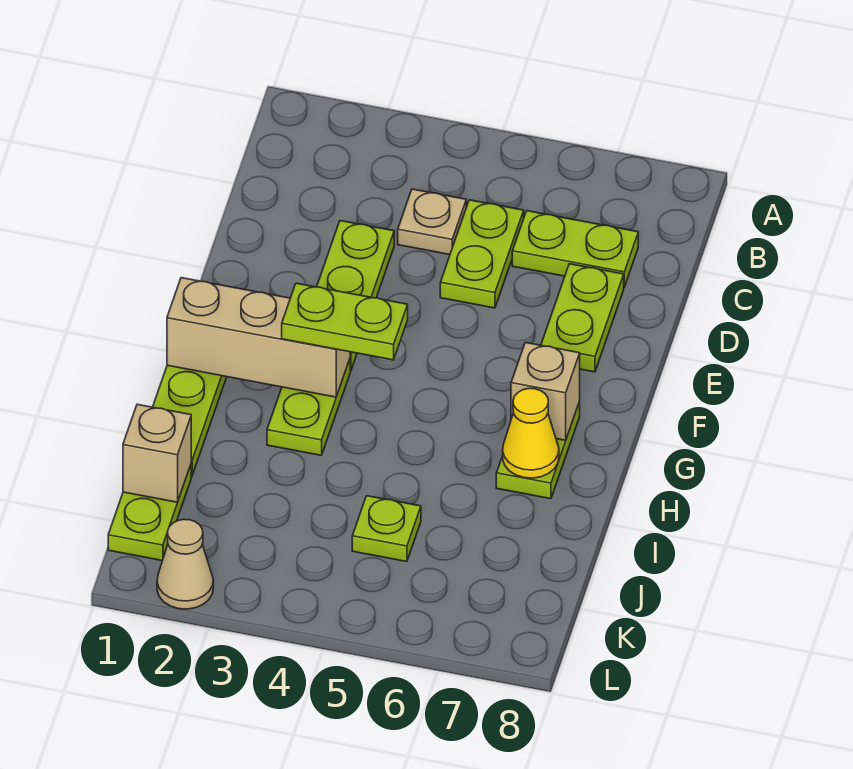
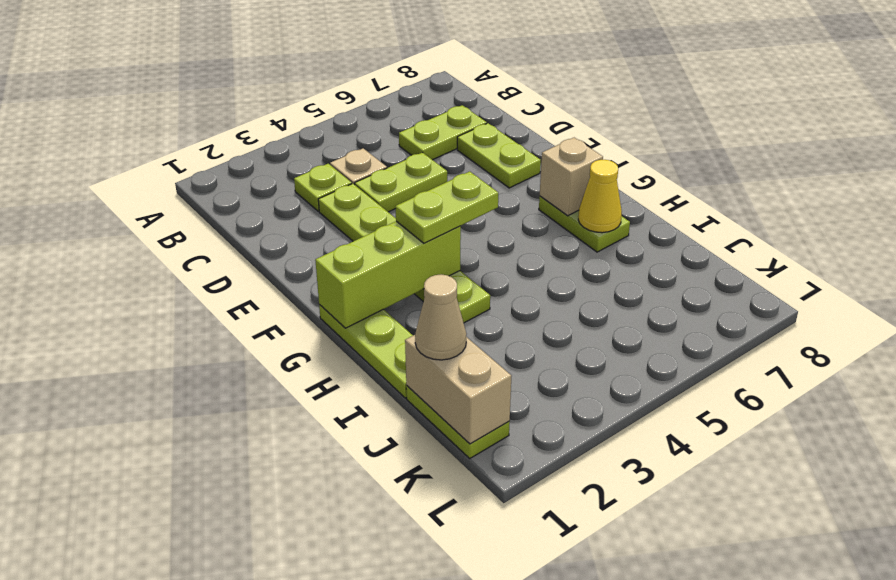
lime plate C5:D5 level 1 -> lime plate D4:D5 level 1
tan brick G1:G3 level 2 -> lime brick G1:G3 level 2
tan brick J1 level 2 -> tan brick J1:K1 level 2
lime plate J5 level 1 -> lime plate C3 level 1
tan cone L2 level 1 -> tan cone J1 level 3

